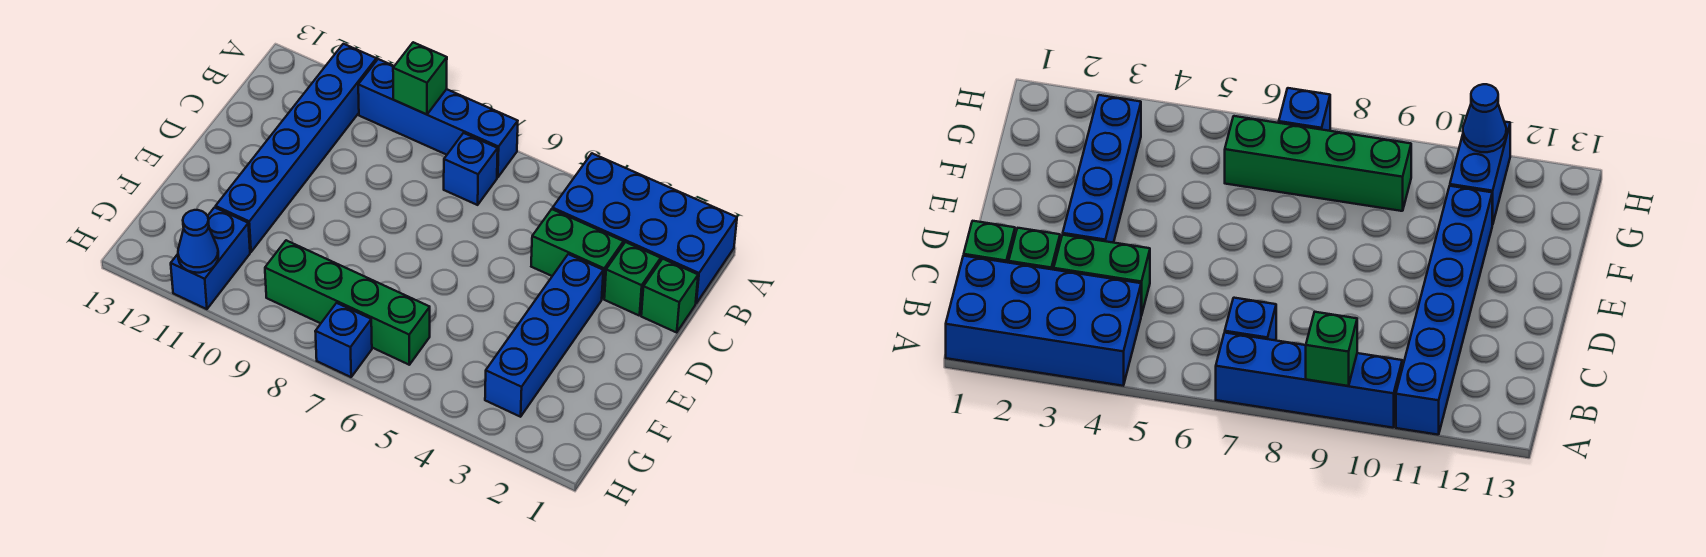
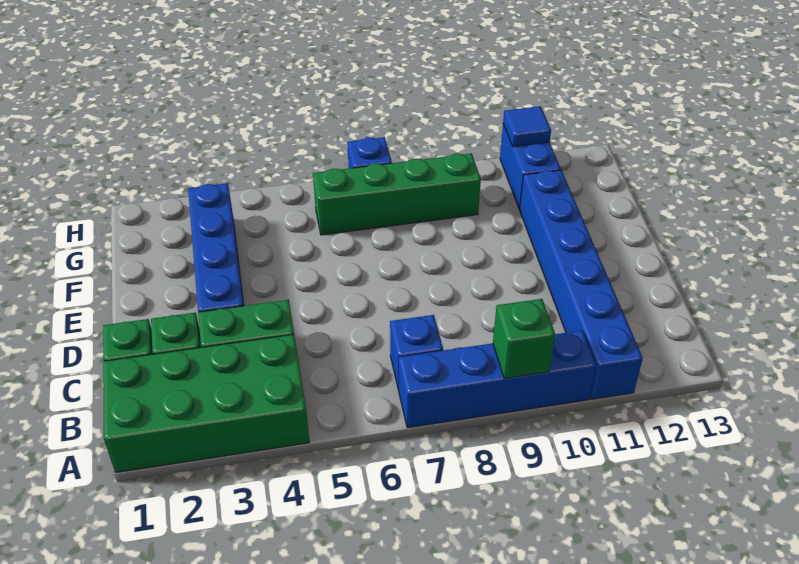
blue brick A1:B4 level 1 -> green brick A1:B4 level 1
blue cone H11 level 2 -> blue tile H11 level 2

